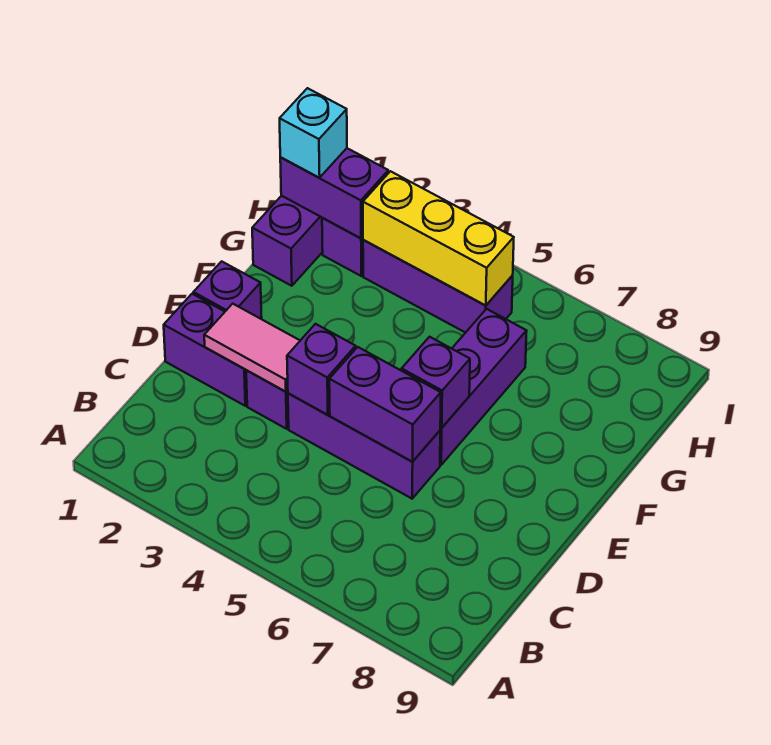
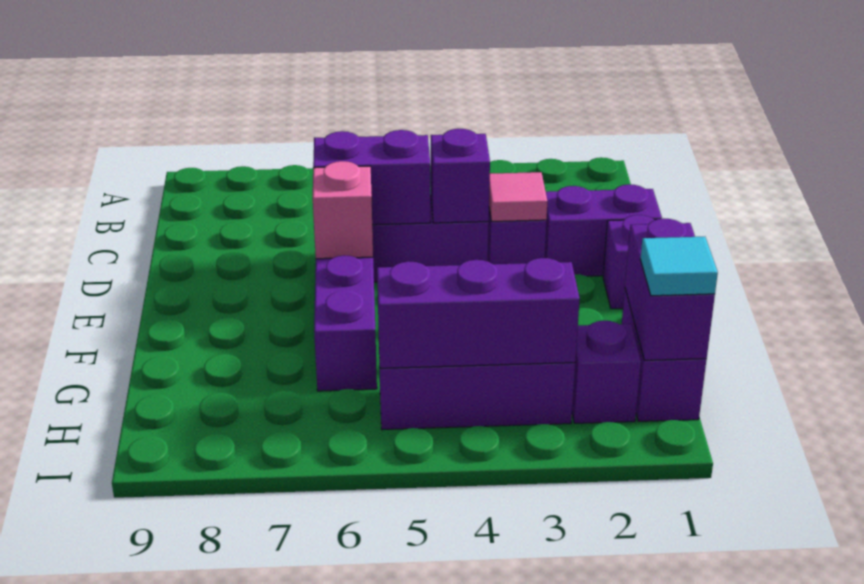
pink tile D2:D3 level 2 -> pink tile D3 level 2
purple brick E6 level 2 -> pink brick E6 level 2
purple brick H1:H2 level 2 -> purple brick G1:H1 level 2
cyan brick H1 level 3 -> cyan tile H1 level 3
yellow brick H3:H5 level 2 -> purple brick H3:H5 level 2

